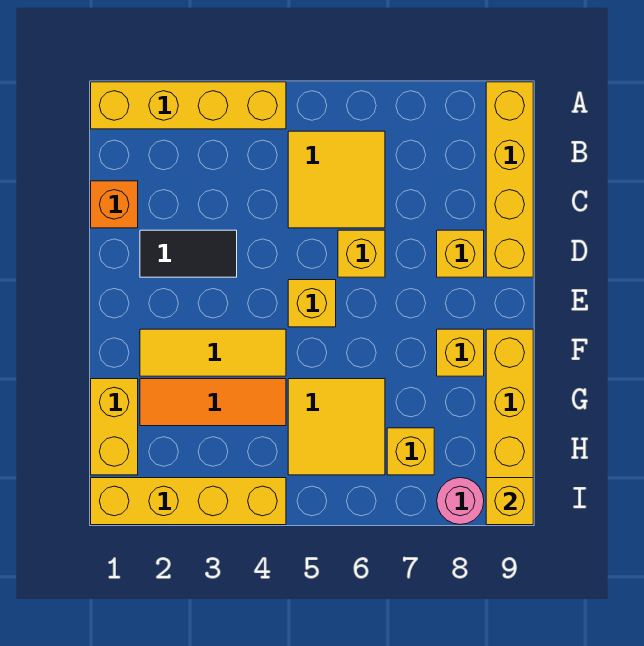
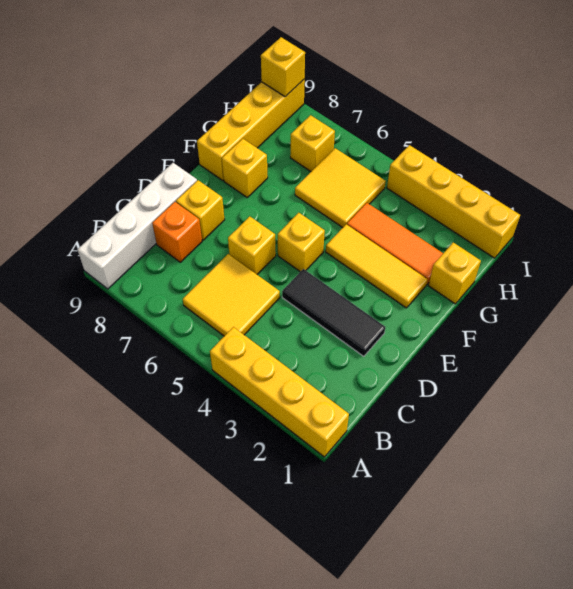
yellow brick A9:D9 level 1 -> white brick A9:D9 level 1
orange brick C1 level 1 -> orange brick C8 level 1
black tile D2:D3 level 1 -> black tile D2:D4 level 1
yellow brick G1:H1 level 1 -> yellow brick G1 level 1
pink round brick I8 level 1 -> none

